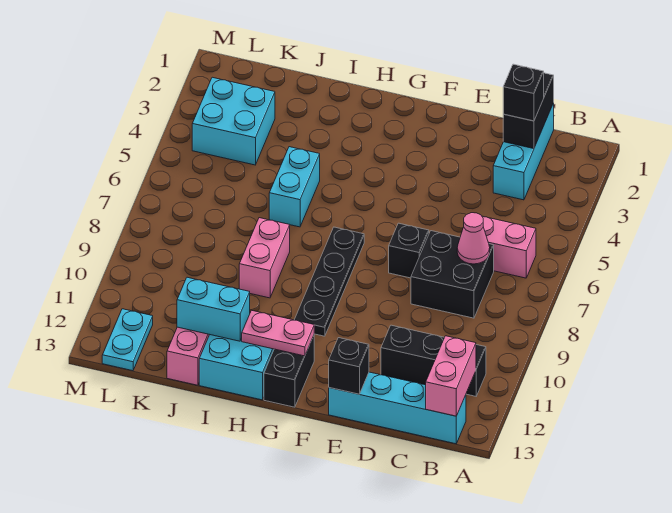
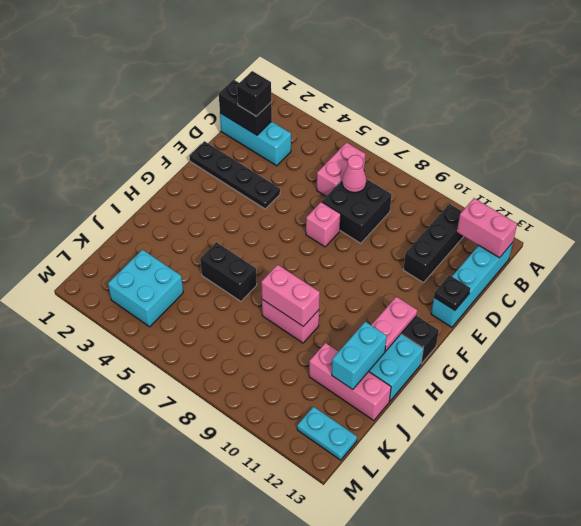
black brick E7 level 1 -> pink brick E7 level 1
black brick E13 level 2 -> black plate E13 level 2
black plate G7:G10 level 1 -> black plate E1:E4 level 1
cyan brick I5:I6 level 1 -> black brick I5:I6 level 1
none -> pink brick I8:I9 level 2

